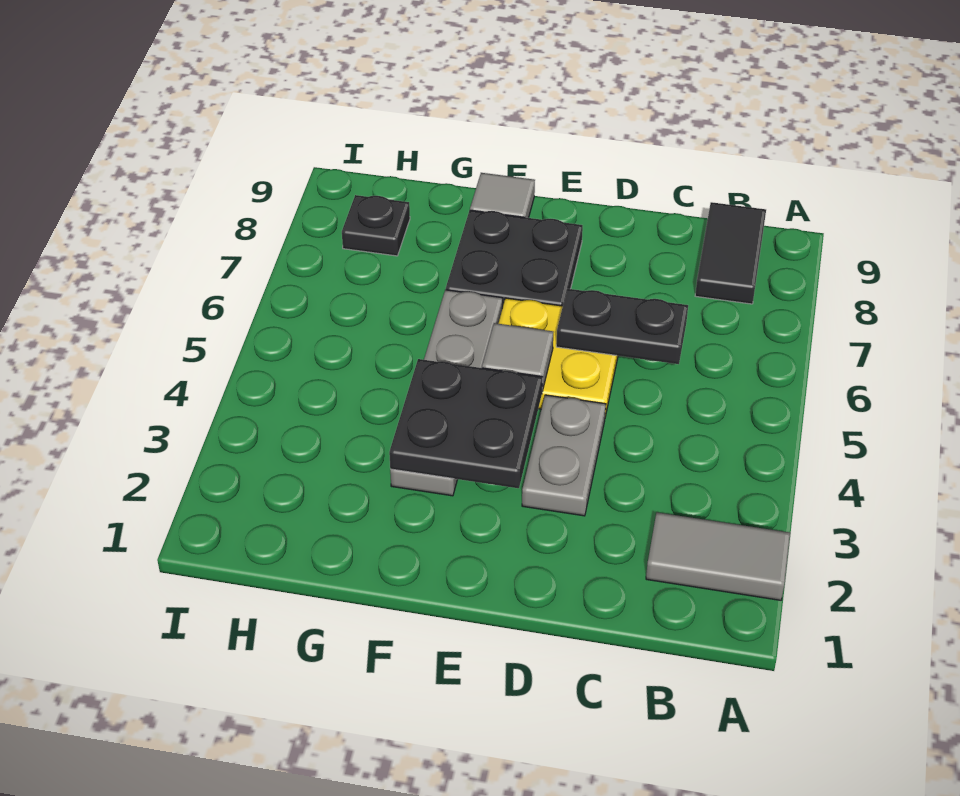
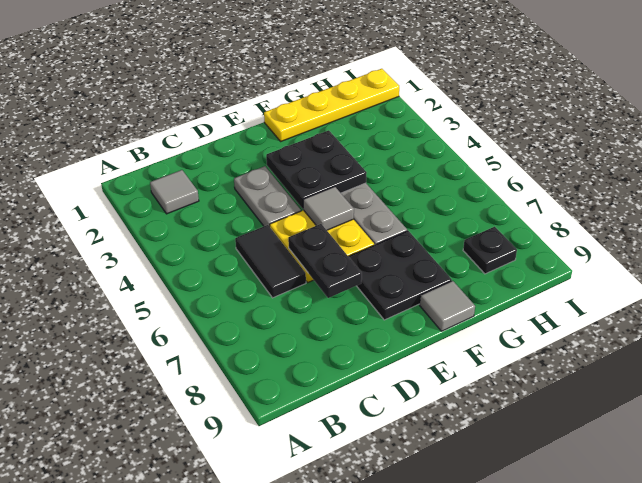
grey tile A2:B2 level 1 -> grey tile B2 level 1
black tile B8:B9 level 1 -> black tile C5:C6 level 1
black plate C6:D6 level 2 -> black plate D6:D7 level 2
none -> yellow plate F1:I1 level 1

